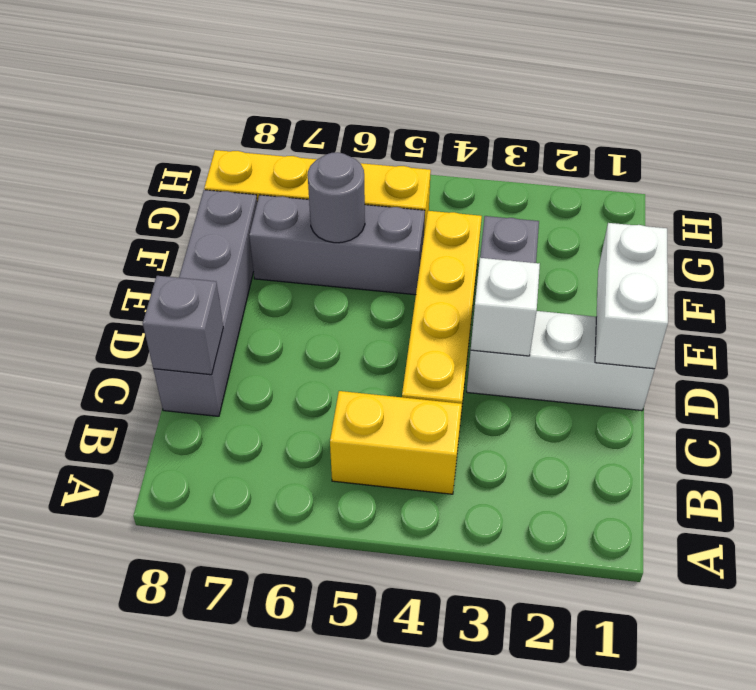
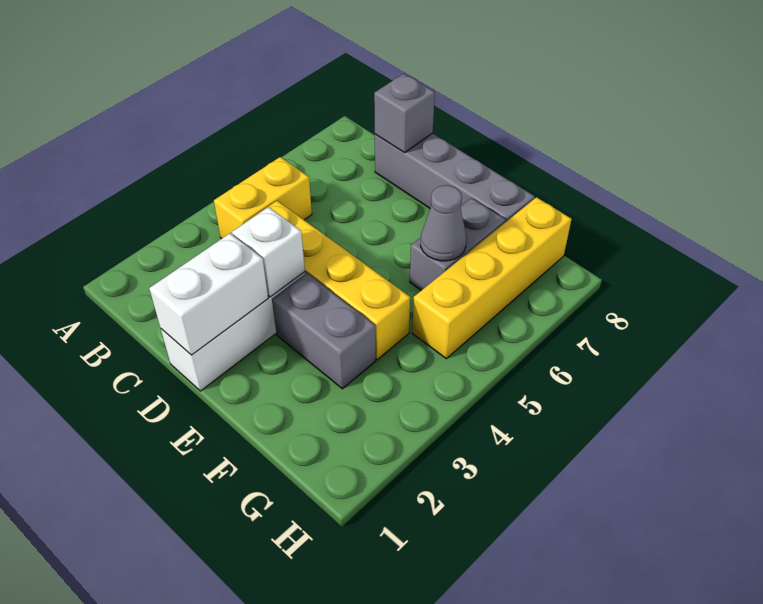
white brick D1:E1 level 2 -> white brick D1:D2 level 2
grey brick F5:F7 level 1 -> grey brick F6:F7 level 1
grey round brick F6 level 2 -> grey cone F6 level 2

